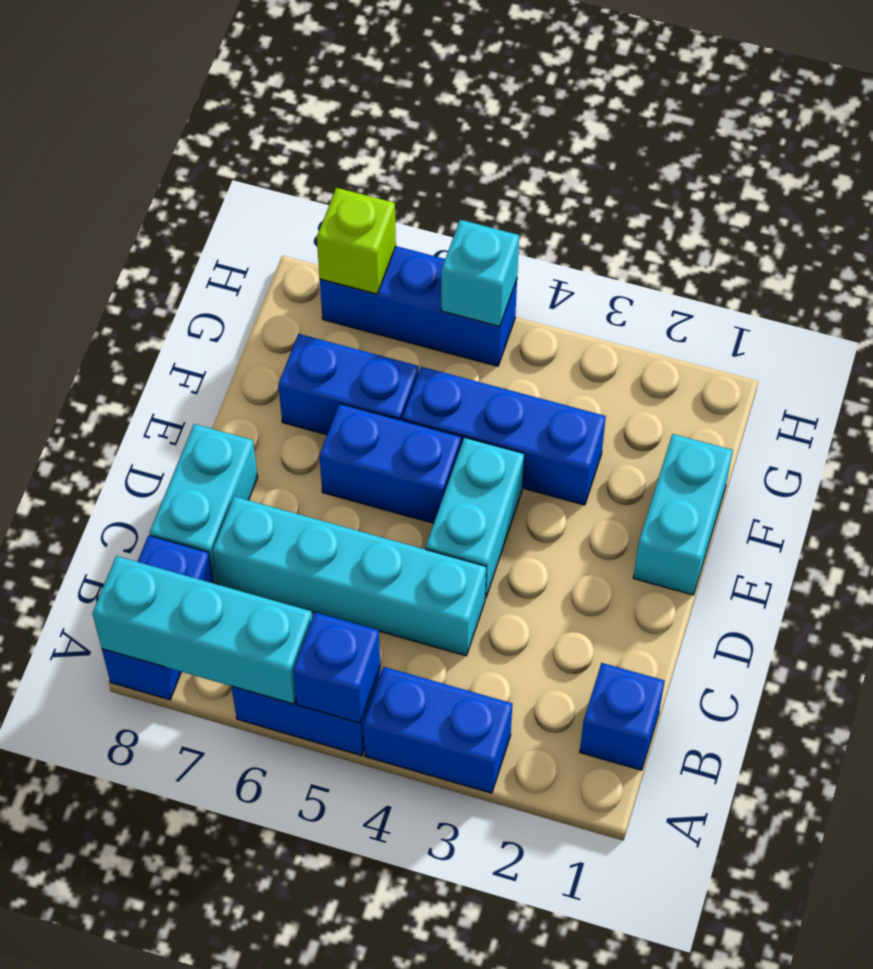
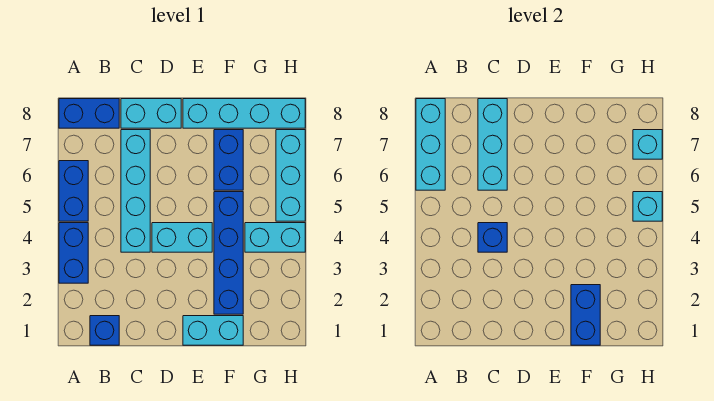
blue brick A5 level 2 -> blue brick C4 level 2
none -> cyan brick C6:C8 level 2
blue brick E5:E6 level 1 -> blue brick F1:F2 level 2
none -> cyan brick E8:H8 level 1
blue brick F3:F5 level 1 -> blue brick F2:F5 level 1
none -> cyan brick G4:H4 level 1
blue brick H5:H7 level 1 -> cyan brick H5:H7 level 1
lime brick H7 level 2 -> cyan brick H7 level 2

